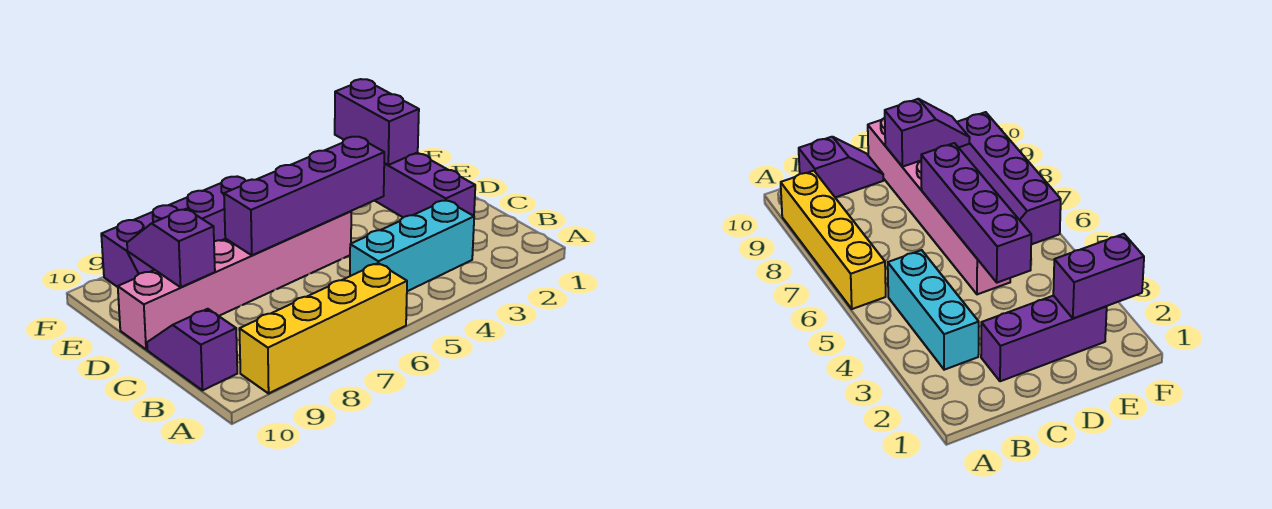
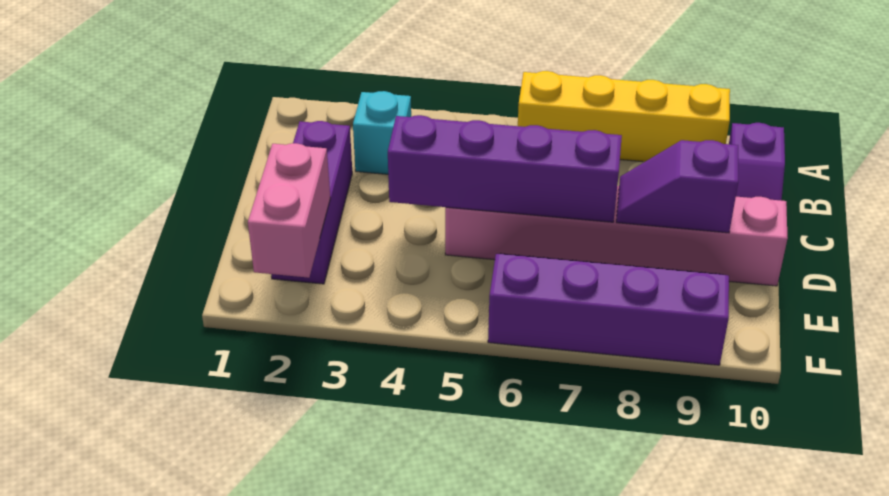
cyan brick B3:B5 level 1 -> cyan brick B3 level 1
purple slope D9:E9 level 2 top D -> purple slope D8:D9 level 2 top 9
purple brick E2:F2 level 2 -> pink brick E2:F2 level 2

